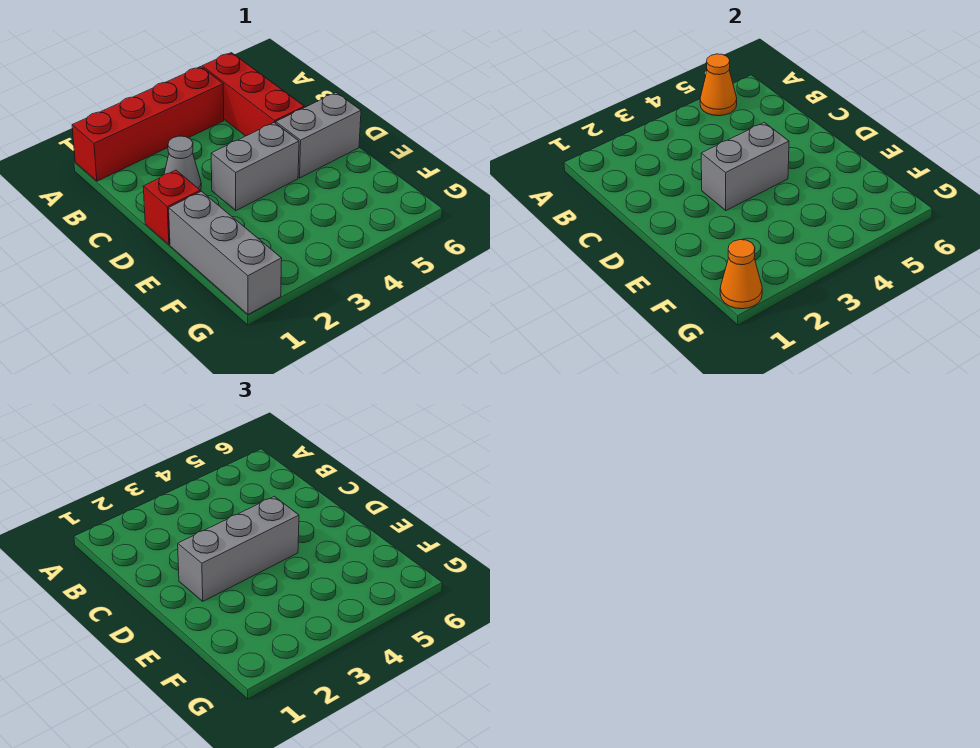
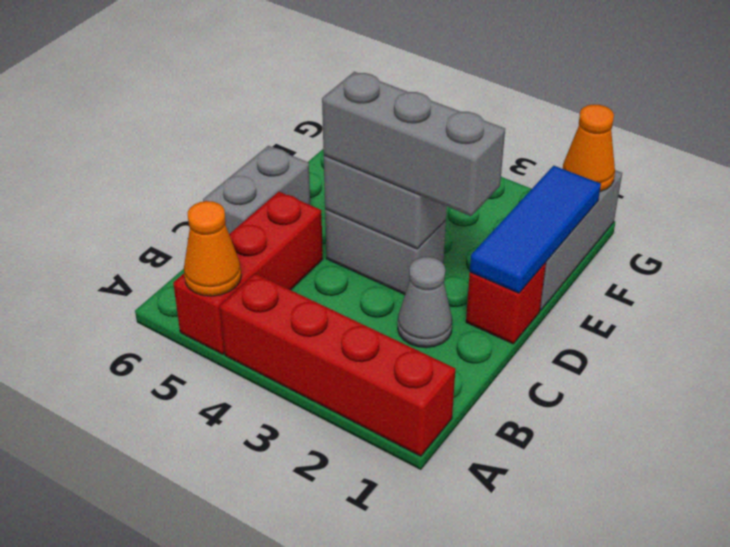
none -> blue tile D1:F1 level 2
grey brick D5:D6 level 1 -> grey brick C6:D6 level 1

